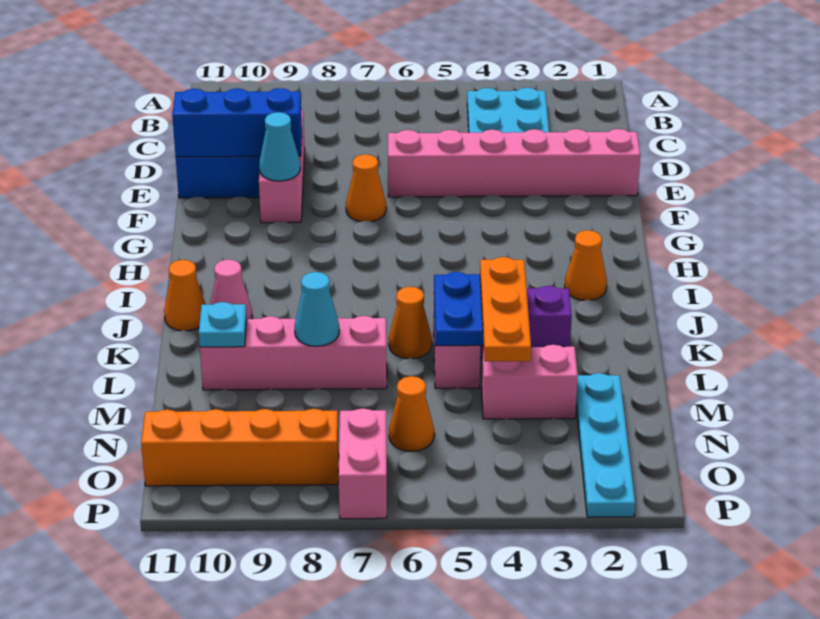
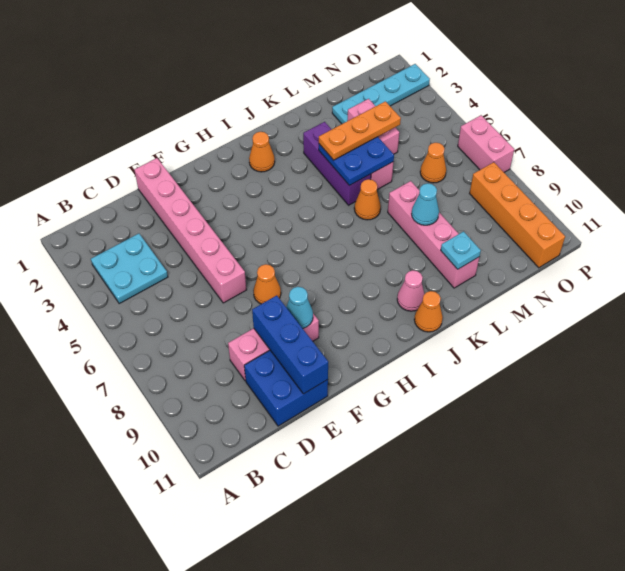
pink brick O7:P7 level 1 -> pink brick P6:P7 level 1

